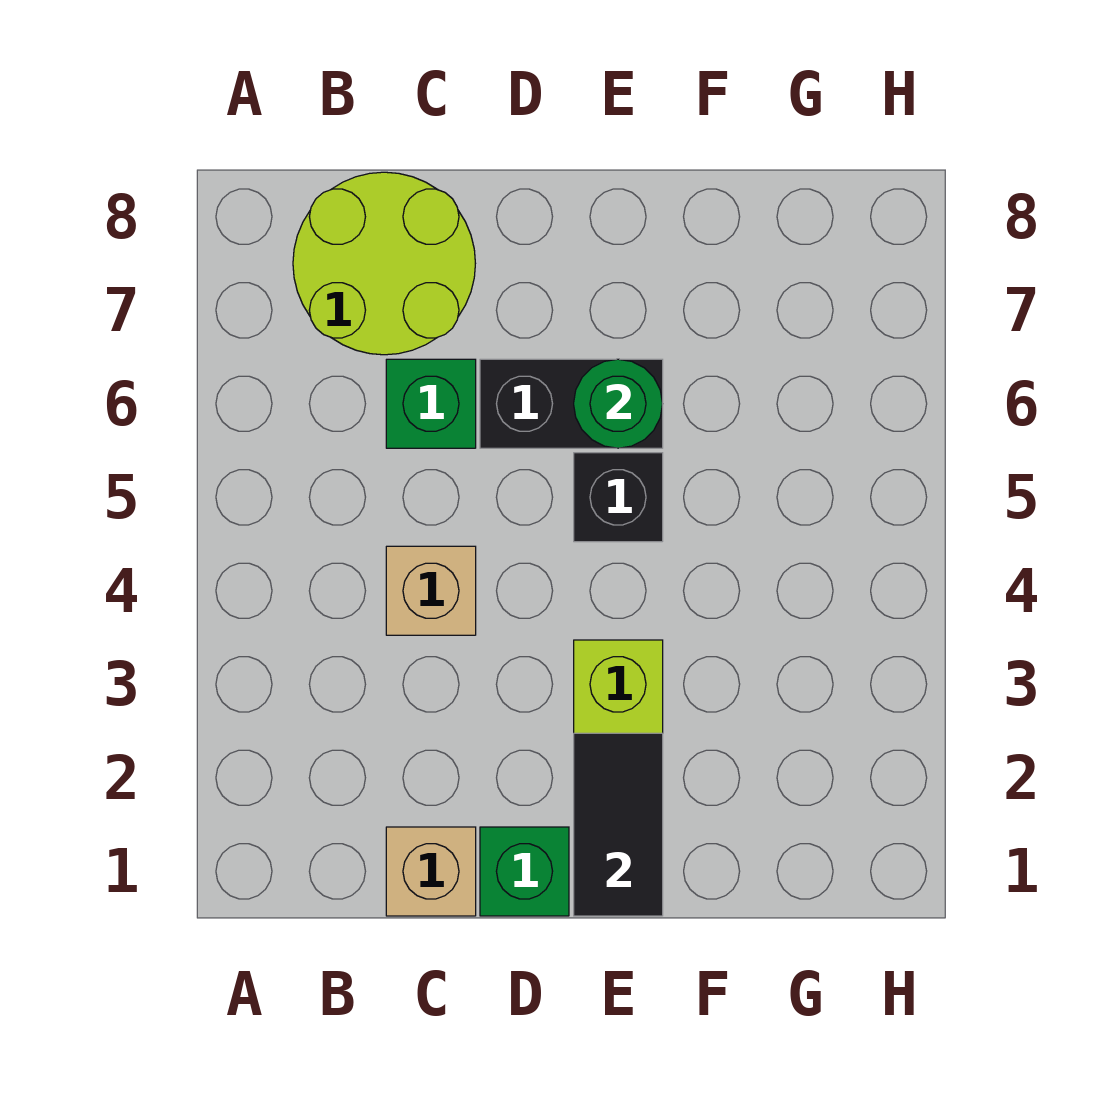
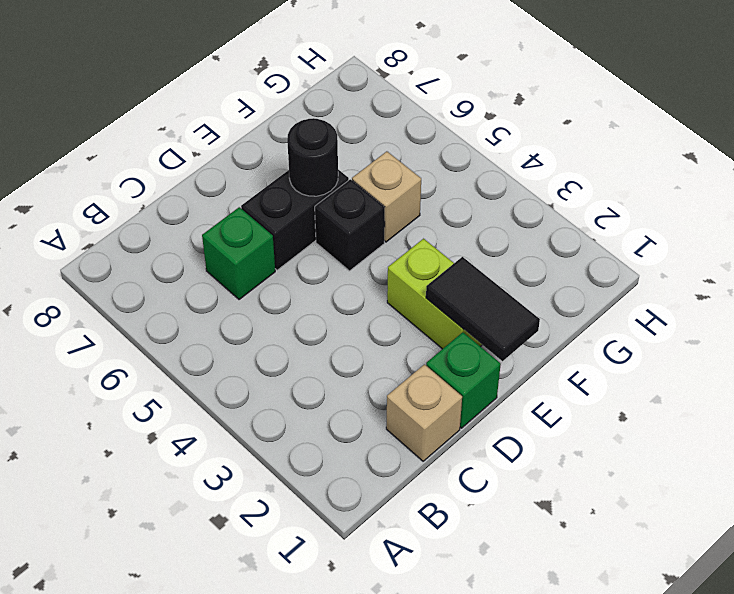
lime round brick B7:C8 level 1 -> none
tan brick C4 level 1 -> tan brick F5 level 1
green round brick E6 level 2 -> black round brick E6 level 2

